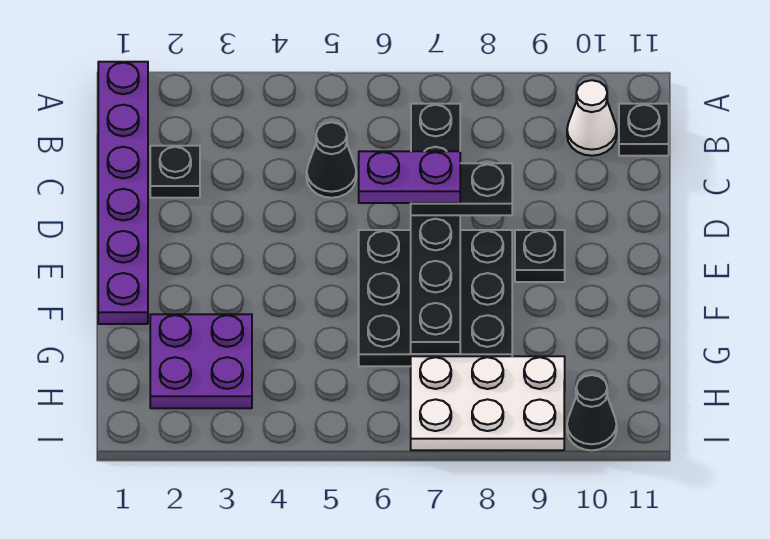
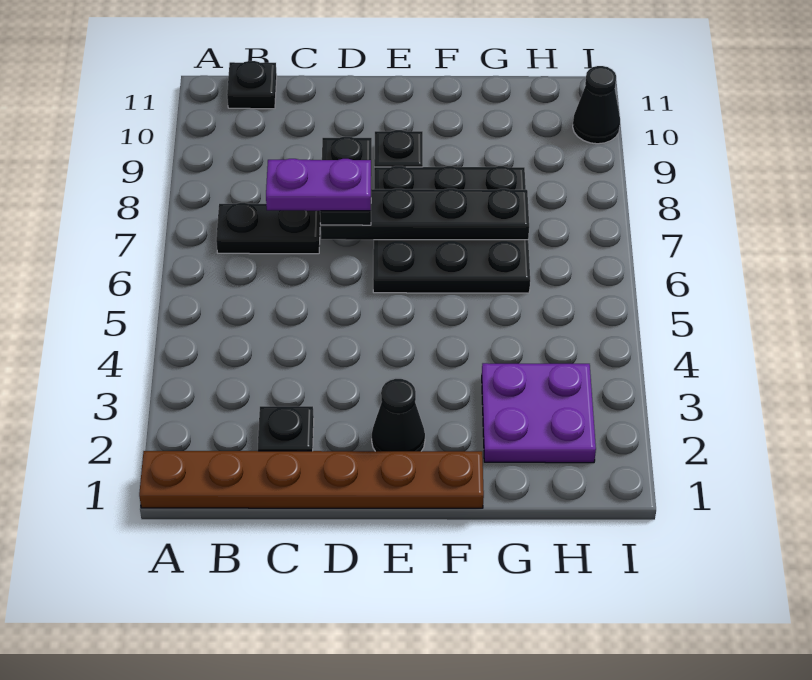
purple plate A1:F1 level 1 -> brown plate A1:F1 level 1
white cone B10 level 1 -> none
black cone C5 level 1 -> black cone E2 level 1
purple plate D6:D7 level 4 -> purple plate C7:D7 level 4
white plate H7:I9 level 1 -> none

